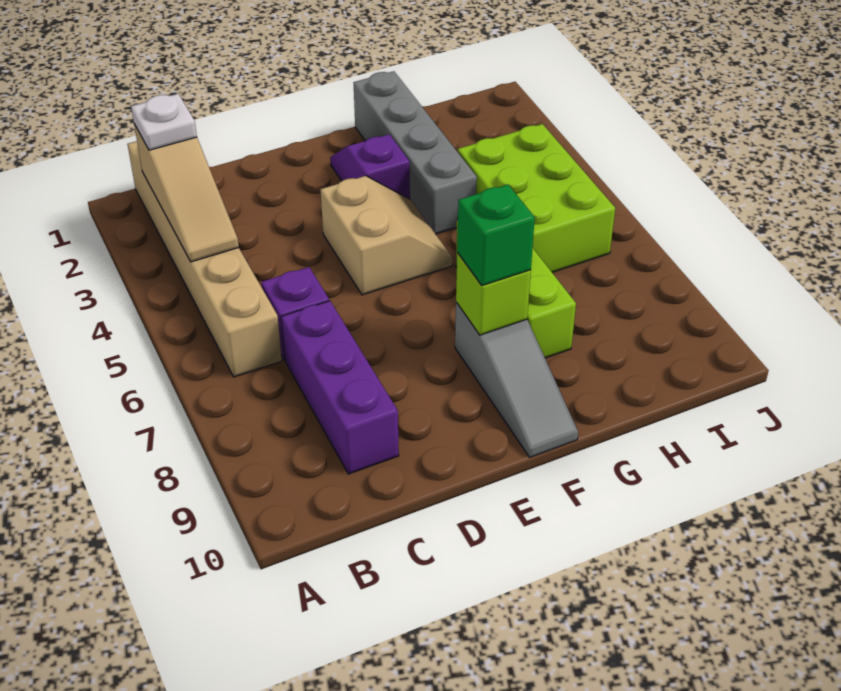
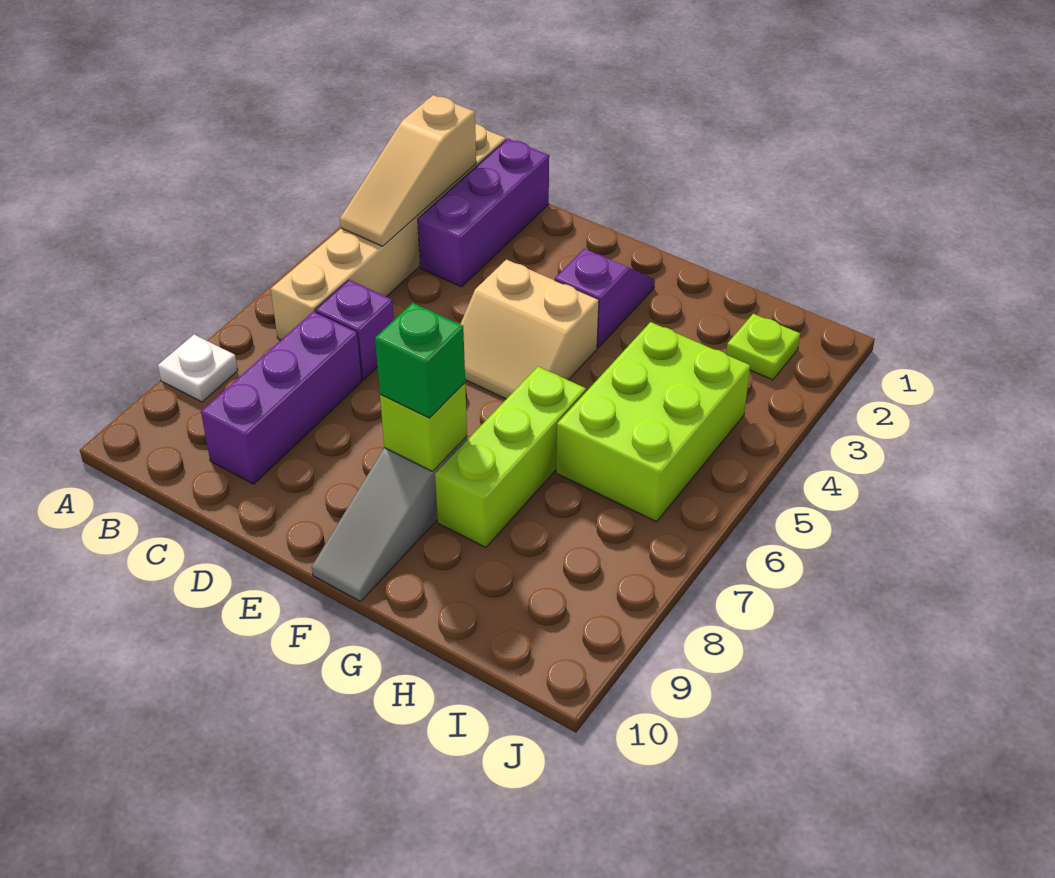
white plate B2 level 3 -> white plate A8 level 1
none -> purple brick C1:C3 level 1
tan slope E4:F5 level 1 top E -> tan slope E4:F5 level 1 top 4
grey brick G1:G4 level 1 -> none
none -> lime plate I2 level 1

